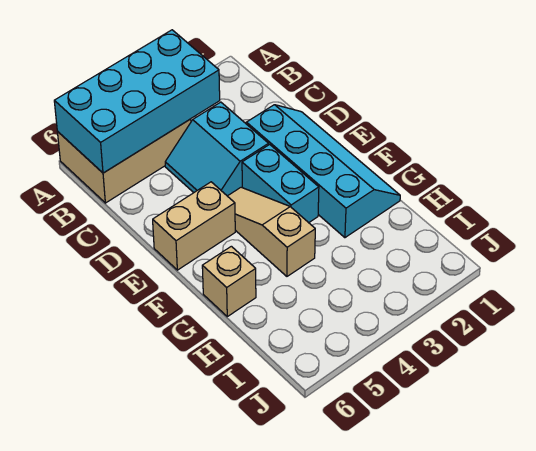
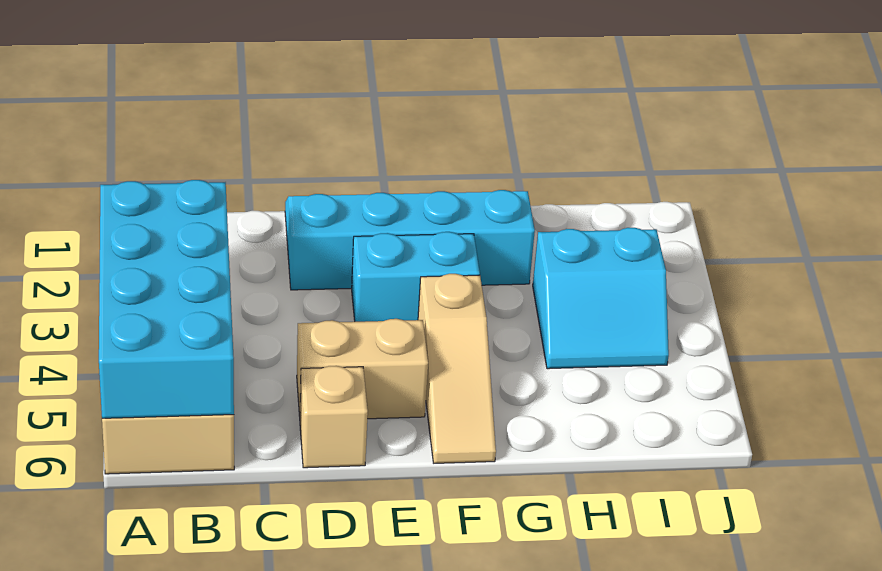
cyan slope C3:D4 level 1 top 3 -> cyan slope H3:I4 level 1 top 3
tan slope E4:G4 level 1 top G -> tan slope F4:F6 level 1 top 4
tan brick E5:E6 level 1 -> tan brick D5:E5 level 1
tan brick G6 level 1 -> tan brick D6 level 1

